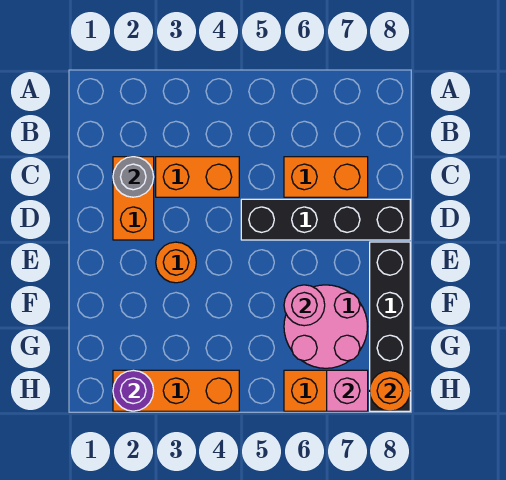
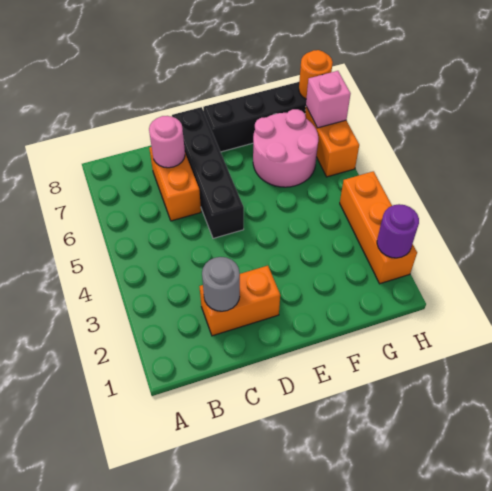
orange brick C3:C4 level 1 -> none
orange round brick E3 level 1 -> none
pink round brick F6 level 2 -> pink round brick C7 level 2

